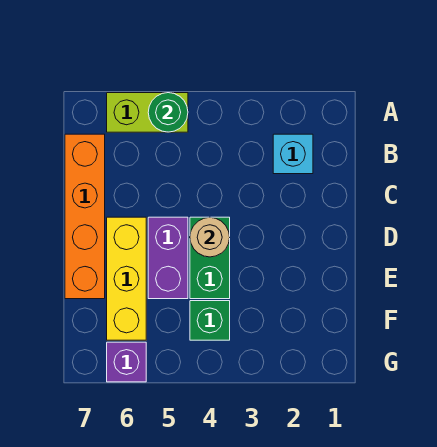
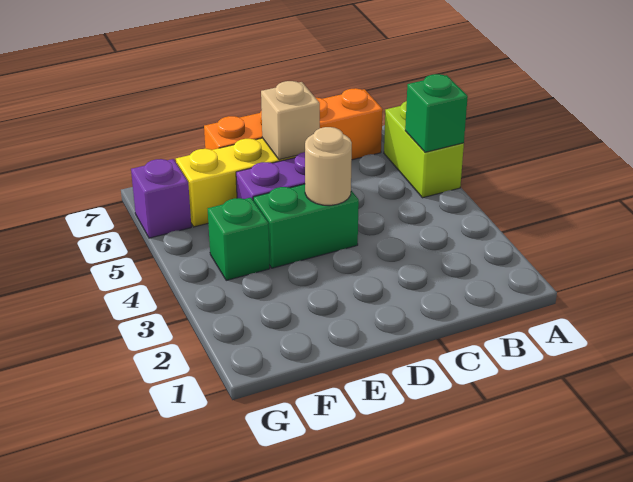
green round brick A5 level 2 -> green brick A5 level 2
cyan brick B2 level 1 -> none
none -> tan brick D6 level 2

